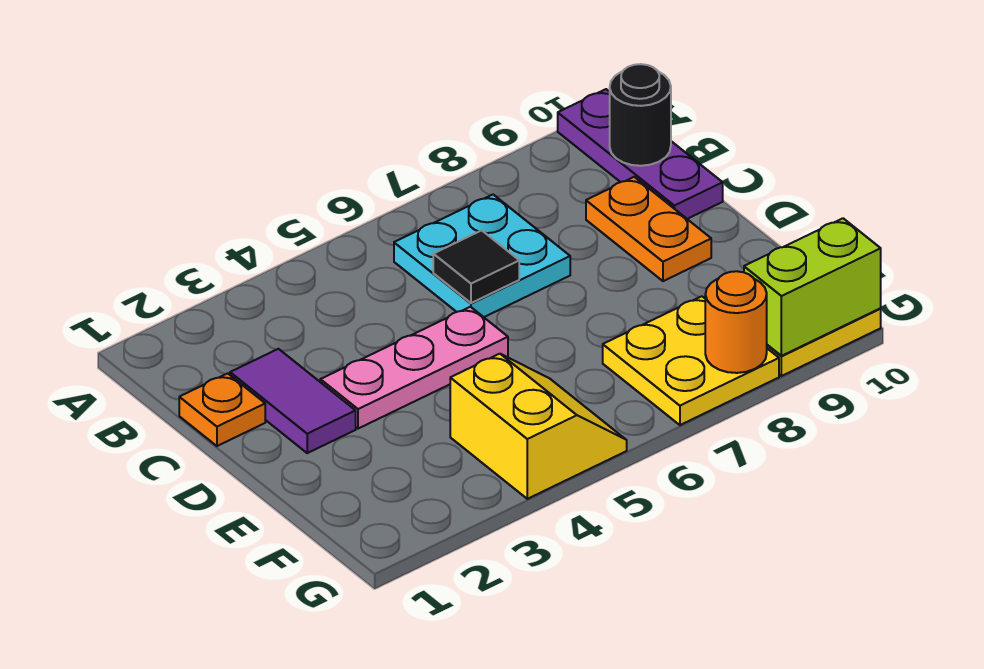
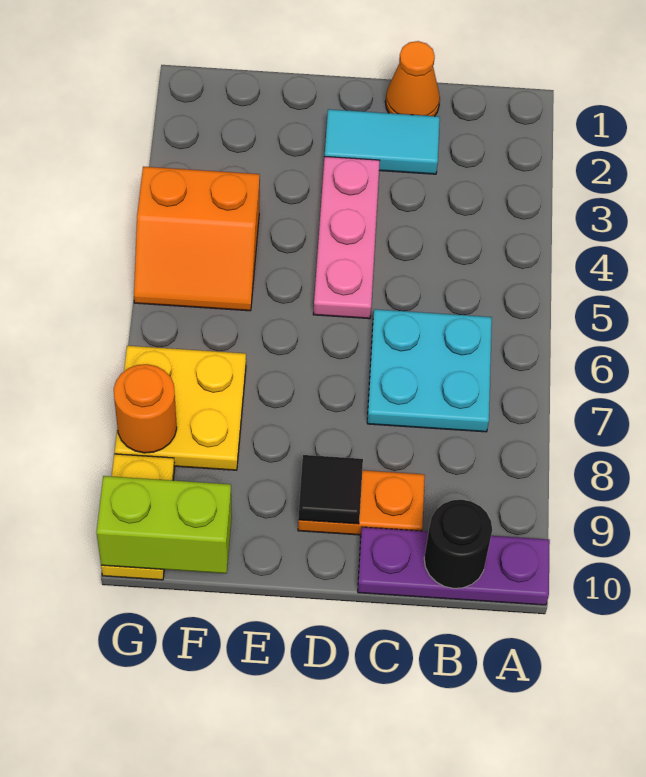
orange plate C1 level 1 -> orange cone C1 level 1
purple tile C2:D2 level 1 -> cyan tile C2:D2 level 1
black tile C6 level 2 -> black tile D9 level 2
yellow slope F4:G5 level 1 top 4 -> orange slope F4:G5 level 1 top 4
lime brick G9:G10 level 2 -> lime brick F10:G10 level 2

